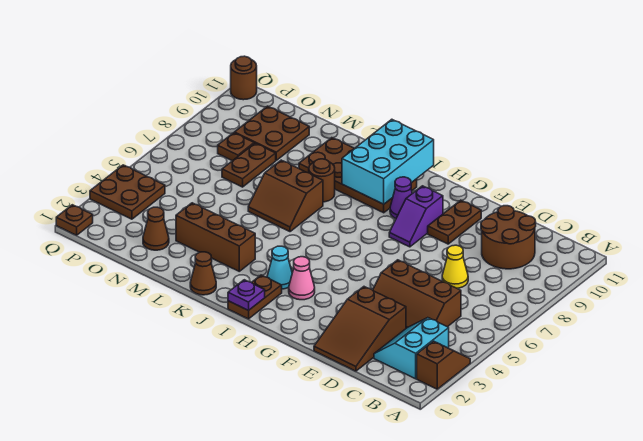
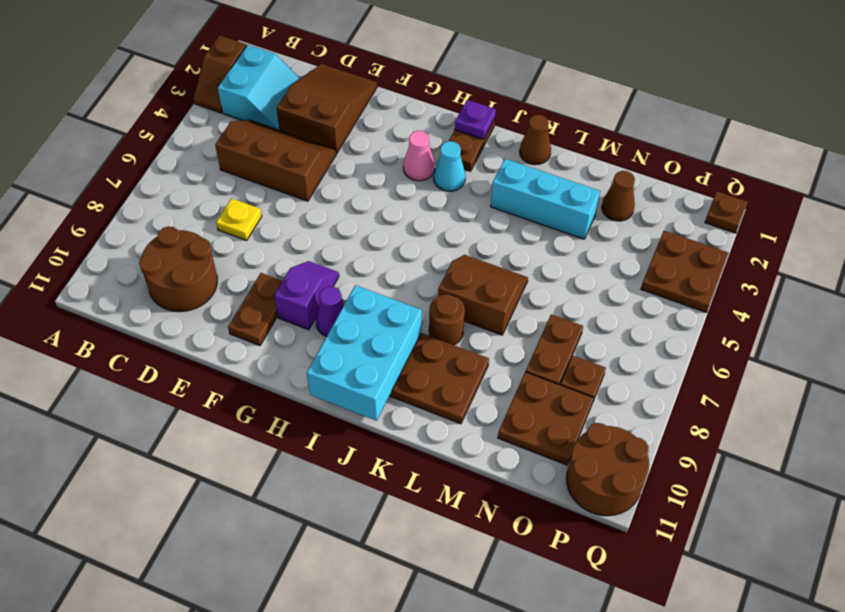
yellow cone D7 level 1 -> yellow plate D7 level 1
brown brick K3:M3 level 1 -> cyan brick K3:M3 level 1
brown round brick Q11 level 1 -> brown round brick P10:Q11 level 1

